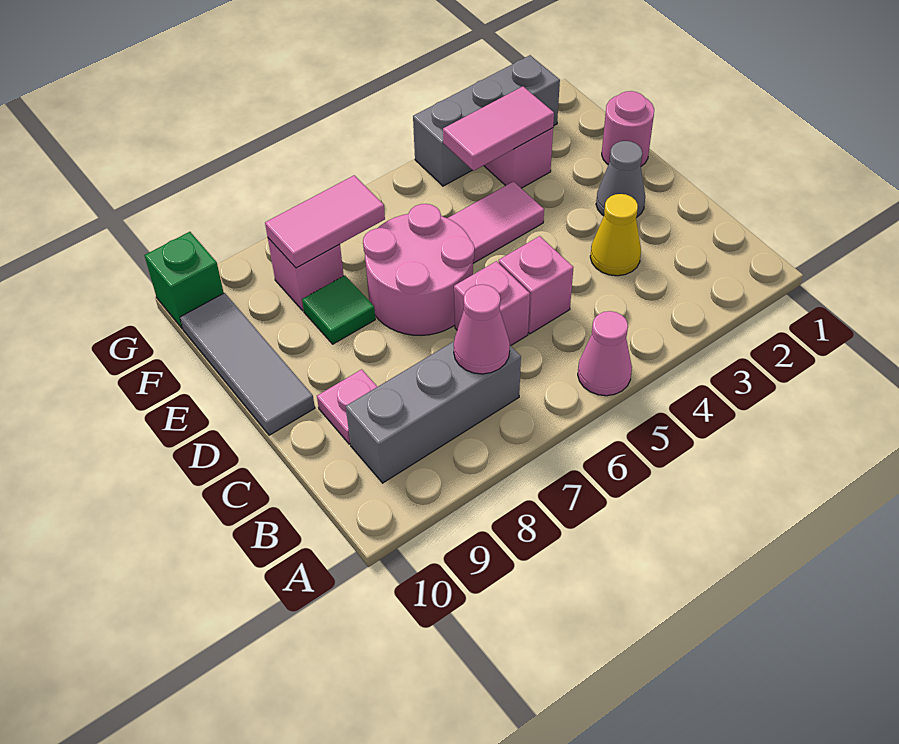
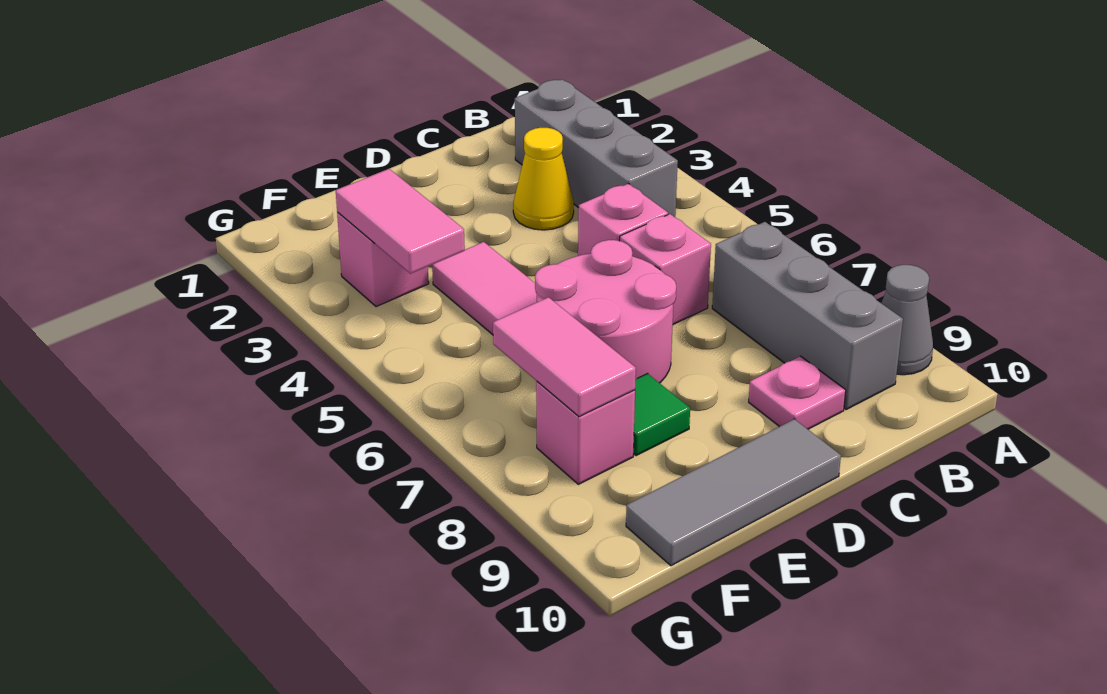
pink cone A5 level 1 -> none
pink cone B7 level 2 -> none
grey cone D2 level 1 -> grey cone A9 level 1
pink round brick E1 level 1 -> none
grey brick G2:G4 level 1 -> grey brick B2:B4 level 1
green brick G10 level 1 -> none

